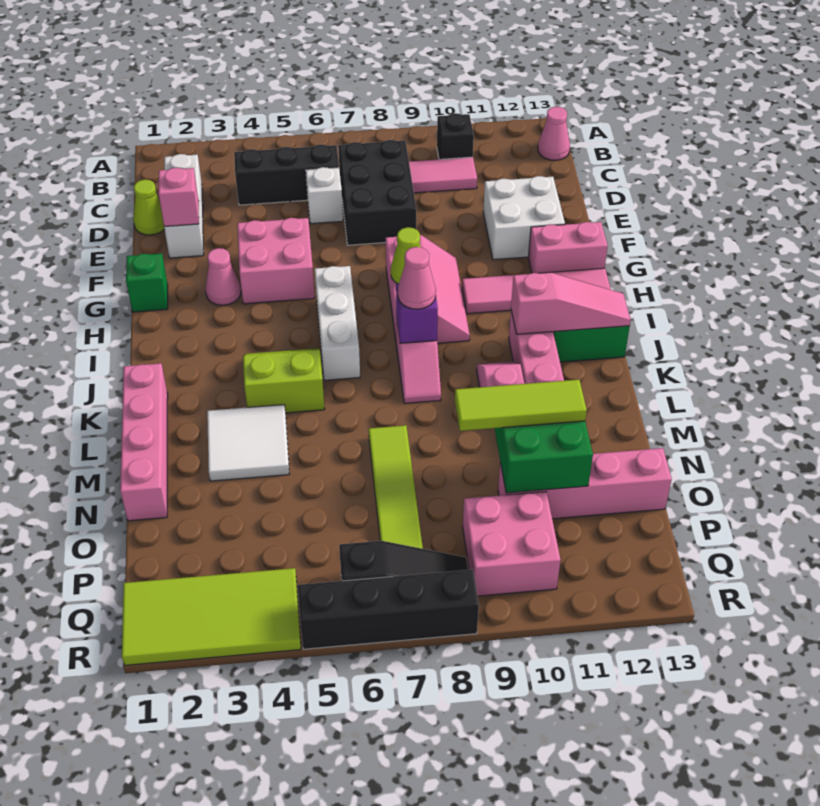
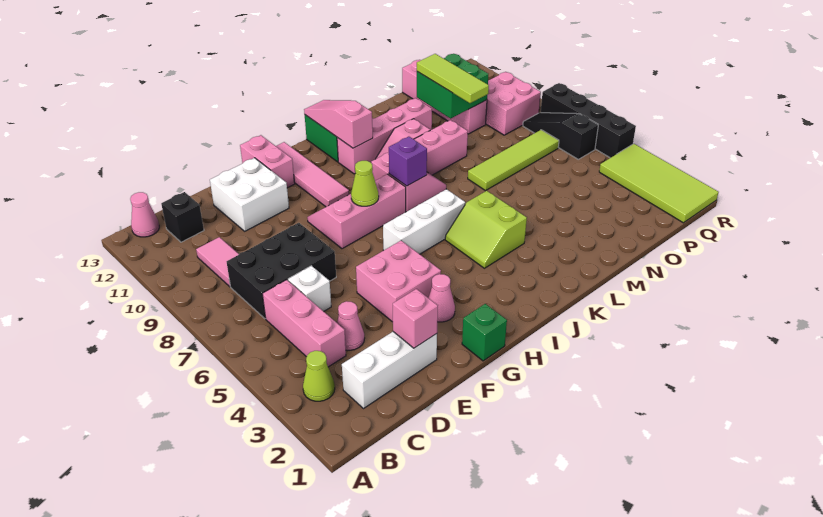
black brick B10 level 1 -> black brick C12 level 1
black brick C4:C6 level 1 -> pink brick C4:C6 level 1
lime cone D1 level 1 -> lime cone B3 level 1
pink cone J8 level 3 -> pink cone D4 level 1
pink brick K1:N1 level 1 -> pink brick J9:M9 level 1
white tile L3:M4 level 1 -> none

